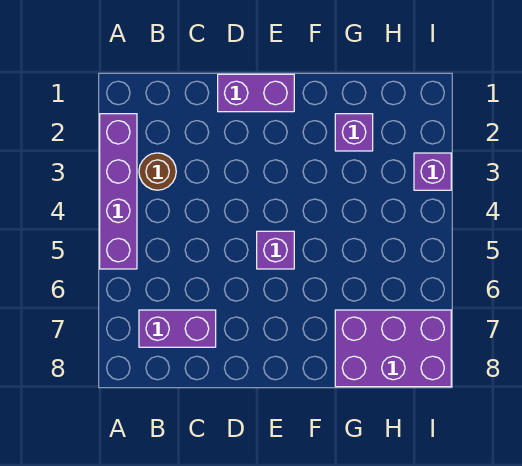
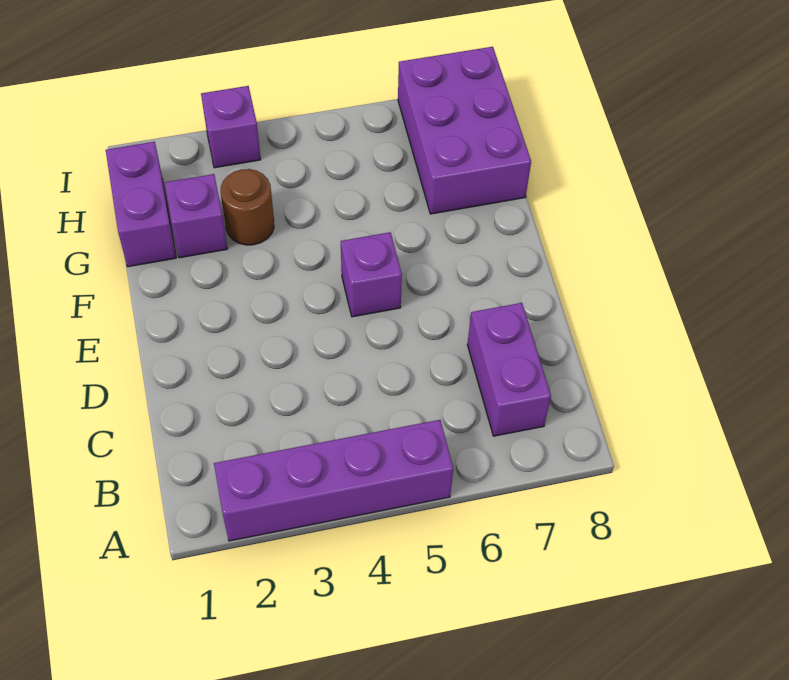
brown round brick B3 level 1 -> brown round brick G3 level 1
purple brick D1:E1 level 1 -> purple brick G1:H1 level 1

